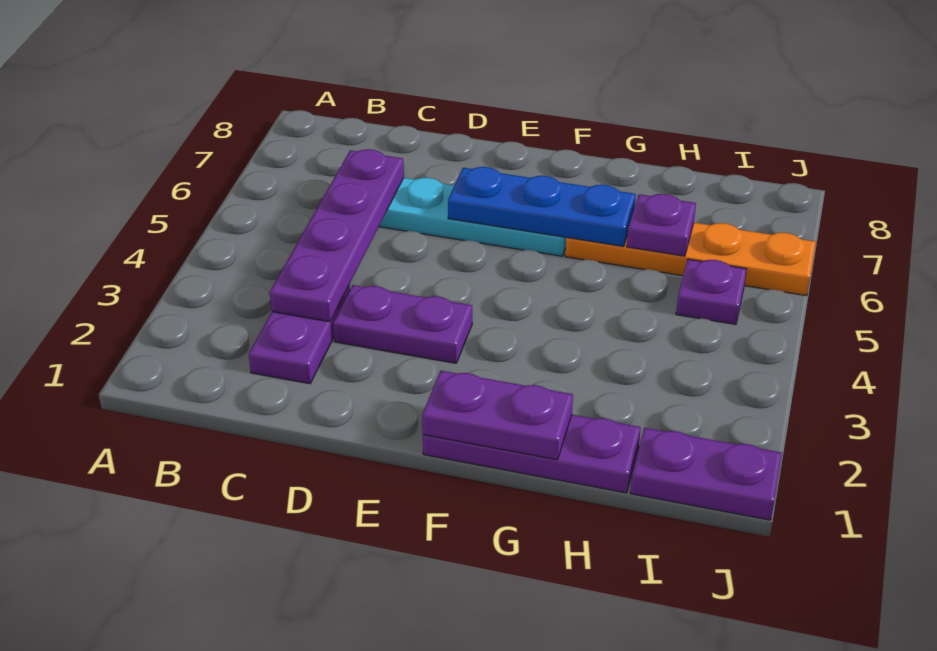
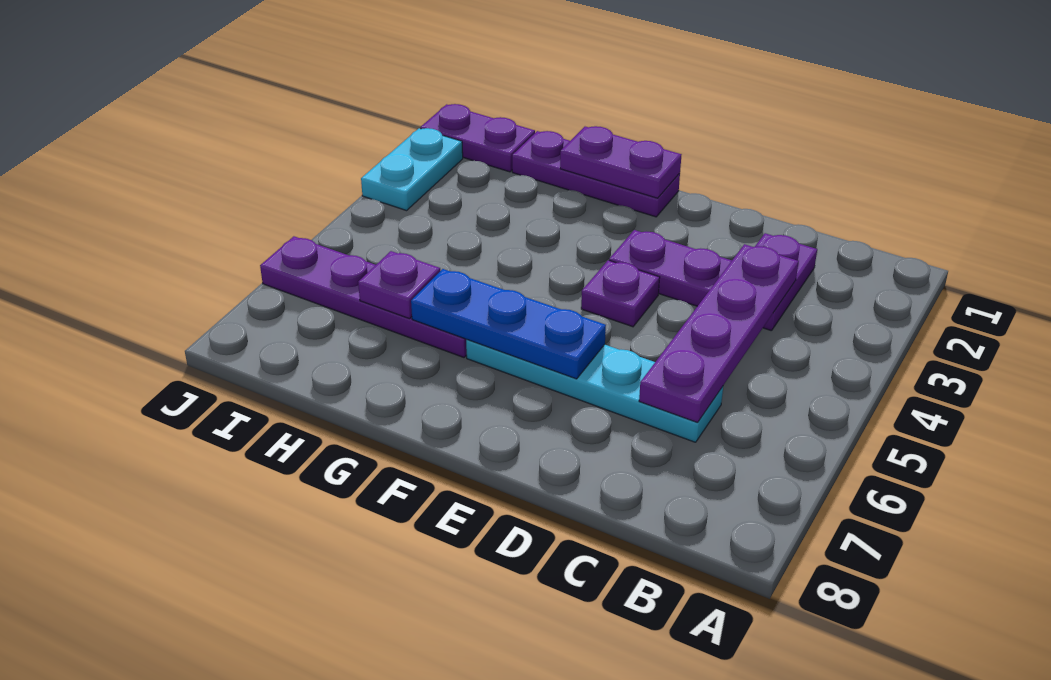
orange plate G6:J6 level 1 -> purple plate G6:J6 level 1
purple plate I5 level 1 -> purple plate E4 level 1
none -> cyan plate J2:J3 level 1

